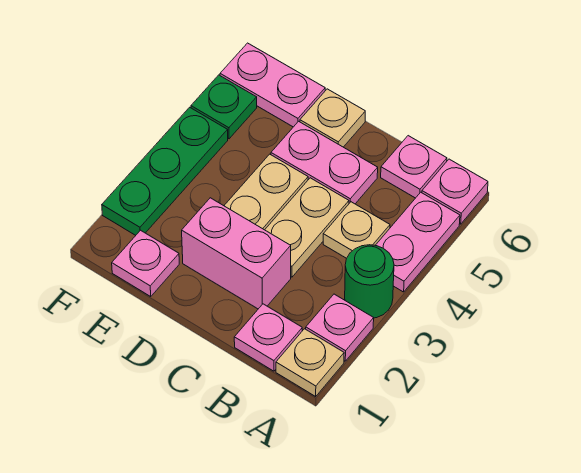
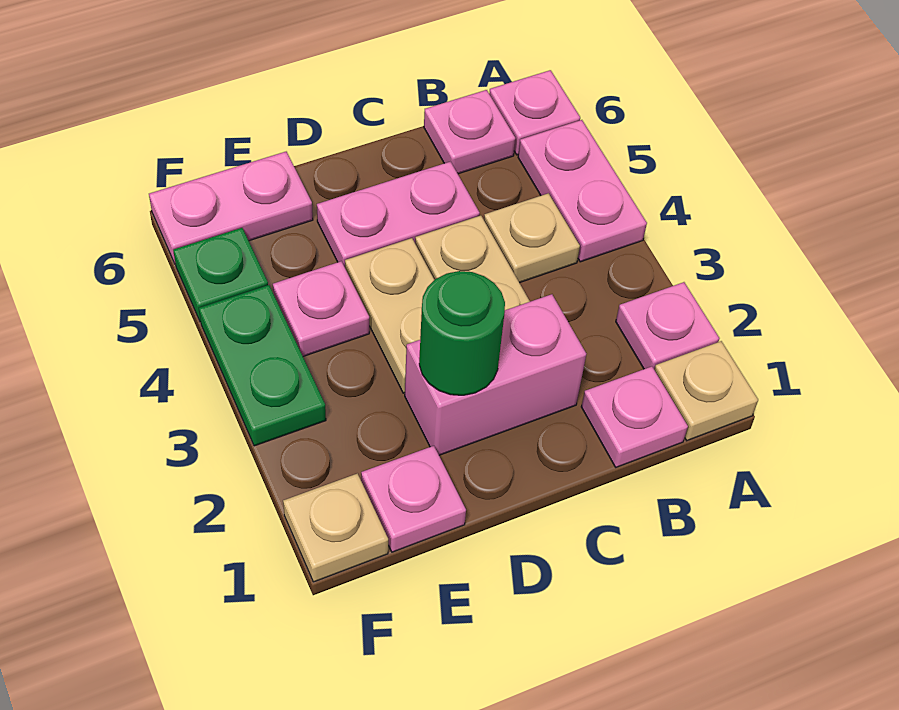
green round brick A3 level 1 -> green round brick D2 level 2
tan plate D6 level 1 -> tan plate F1 level 1
none -> pink plate E4 level 1
green plate F2:F4 level 1 -> green plate F3:F4 level 1

